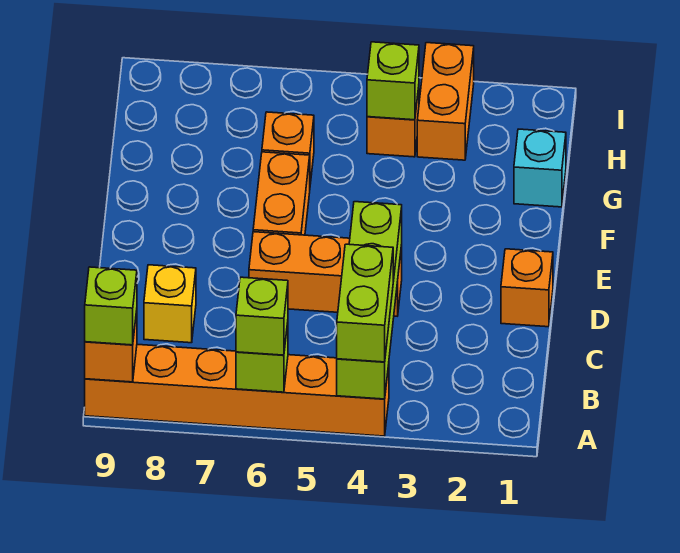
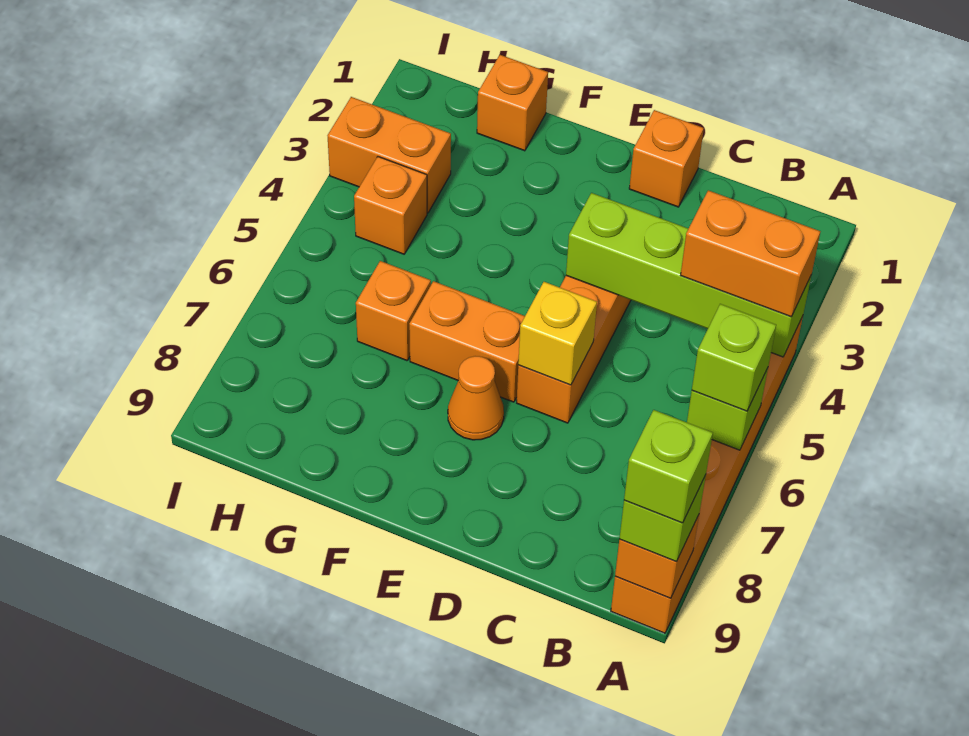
lime brick A4:B4 level 3 -> orange brick A4:B4 level 3
yellow brick C8 level 1 -> yellow brick D6 level 2
none -> orange cone E7 level 1
cyan brick G1 level 1 -> orange brick G1 level 1
lime brick H4 level 2 -> lime brick A9 level 4

